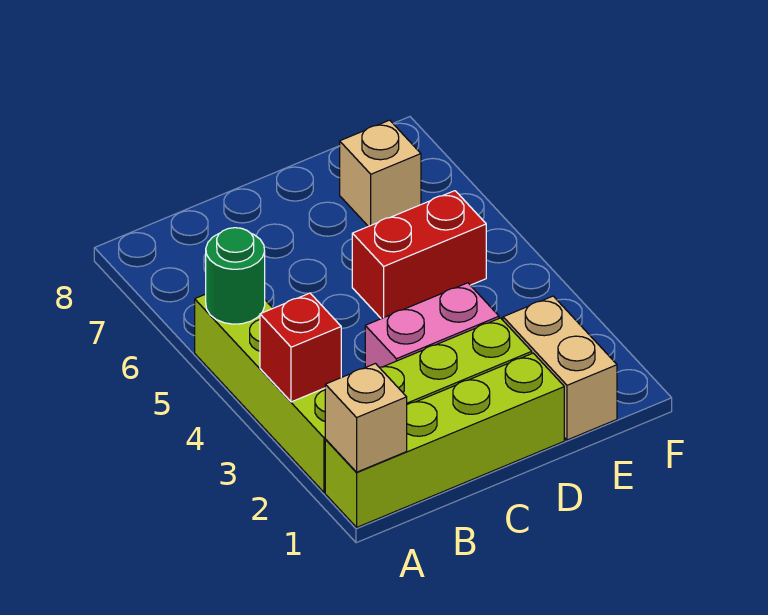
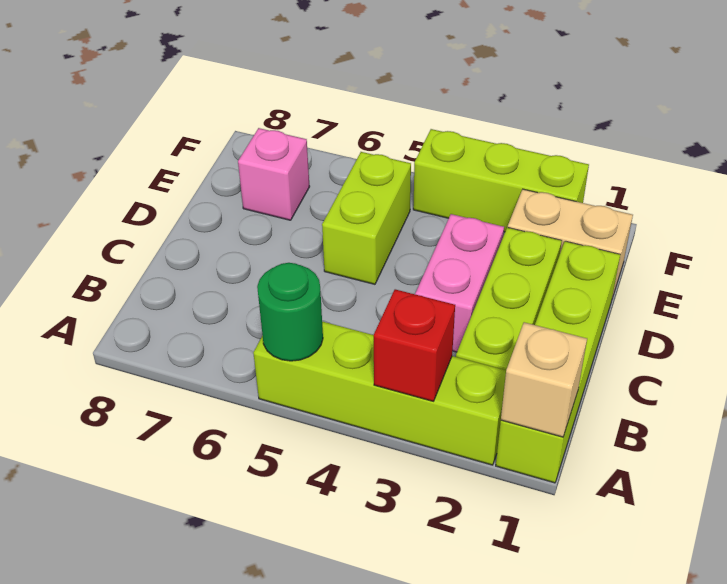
red brick D5:E5 level 1 -> lime brick D5:E5 level 1
tan brick E7 level 1 -> pink brick E7 level 1
none -> lime brick F2:F4 level 1

